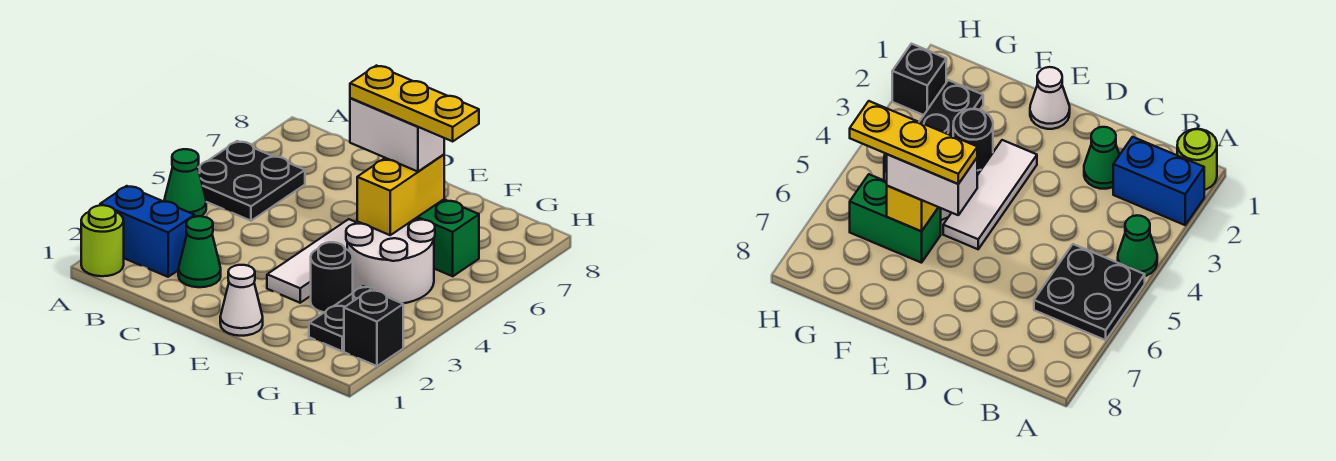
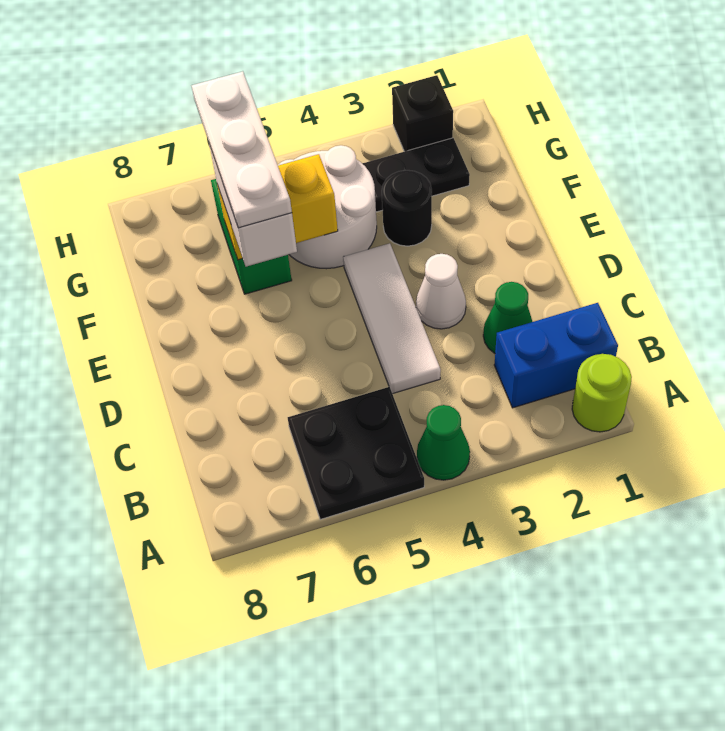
blue brick A2:B2 level 1 -> blue brick B1:B2 level 1
white cone E1 level 1 -> white cone D3 level 1
white tile E3:E5 level 1 -> white tile C4:E4 level 1
yellow plate E6:G6 level 4 -> white plate E6:G6 level 4

